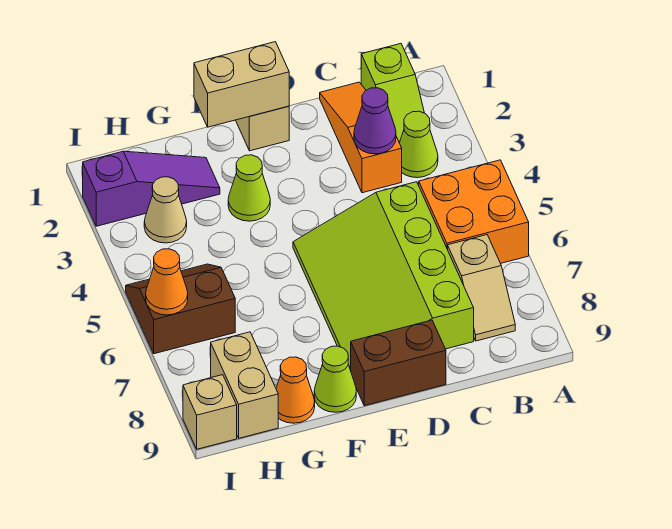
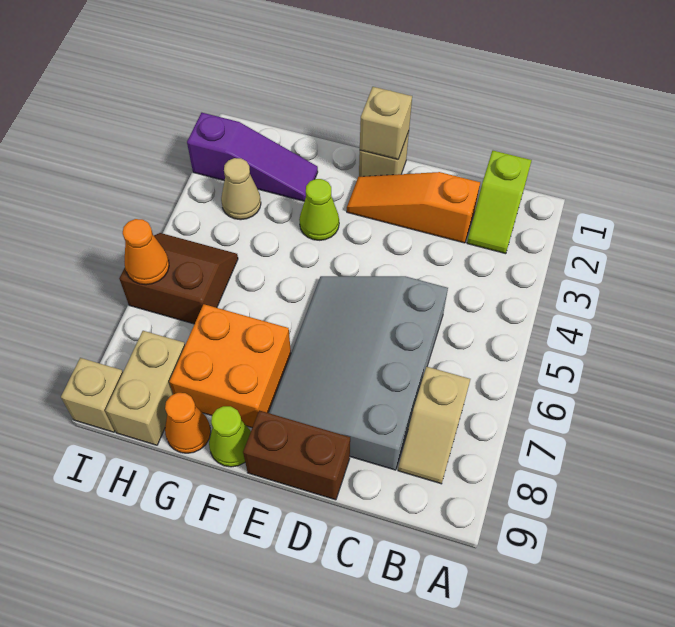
orange brick A5:B6 level 1 -> orange brick F7:G8 level 1
lime cone B3 level 1 -> none
orange slope C1:C3 level 1 top 3 -> orange slope C2:E2 level 1 top C
purple cone C3 level 2 -> none
lime slope C5:E8 level 1 top C -> grey slope C5:E8 level 1 top C
tan brick E1:F1 level 2 -> tan brick E1 level 2

